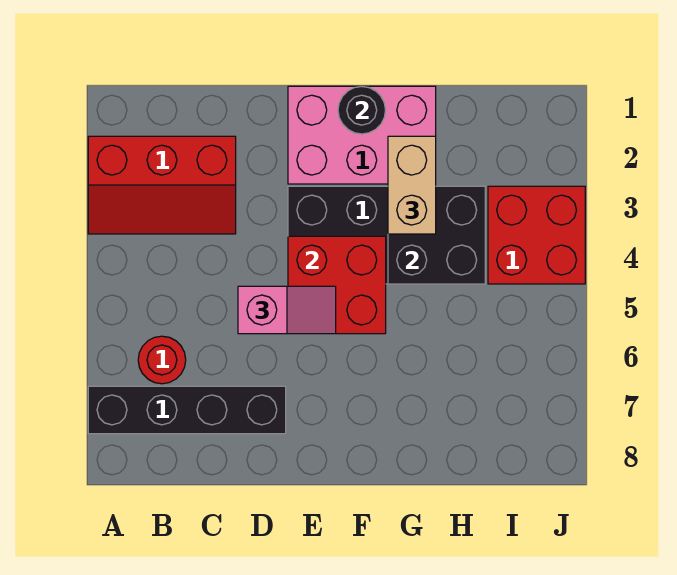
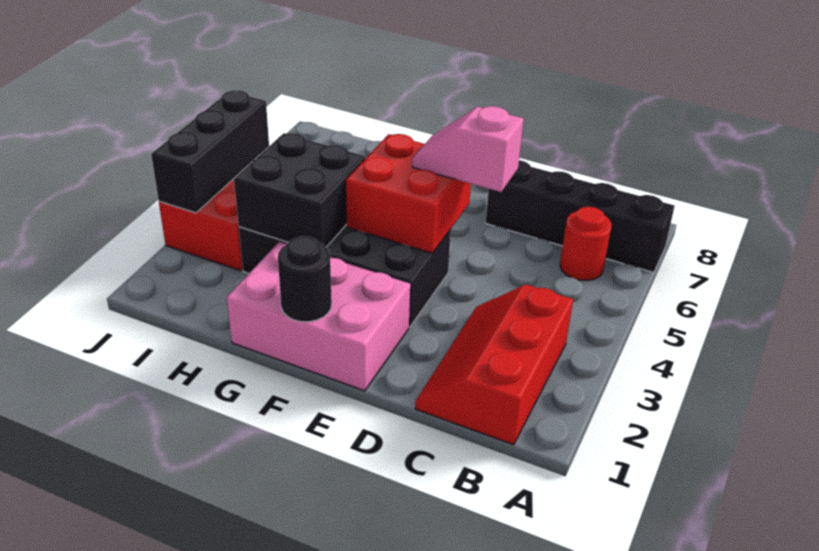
red slope A2:C3 level 1 top 2 -> red slope B1:C3 level 1 top B
tan brick G2:G3 level 3 -> none
none -> black brick J3:J5 level 2

